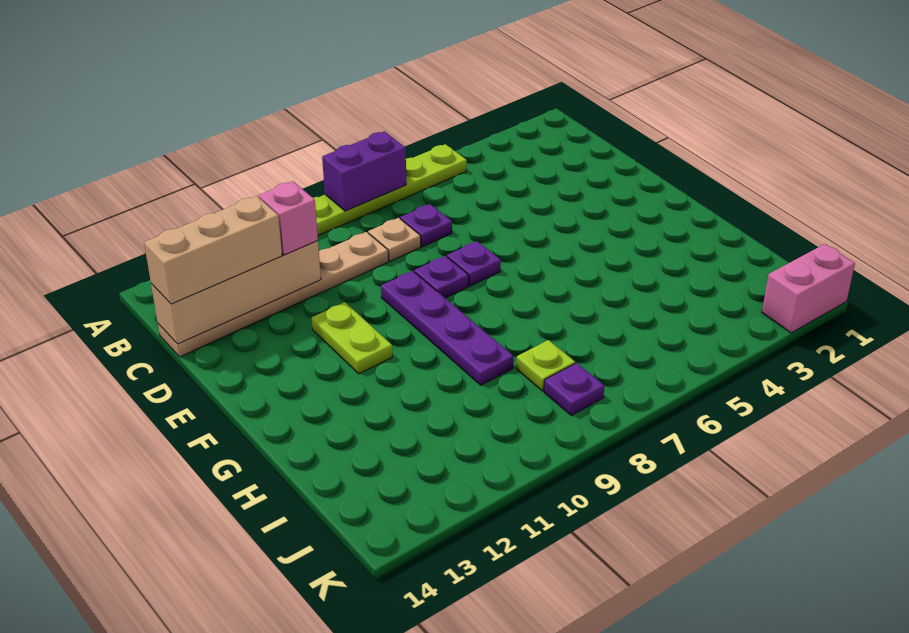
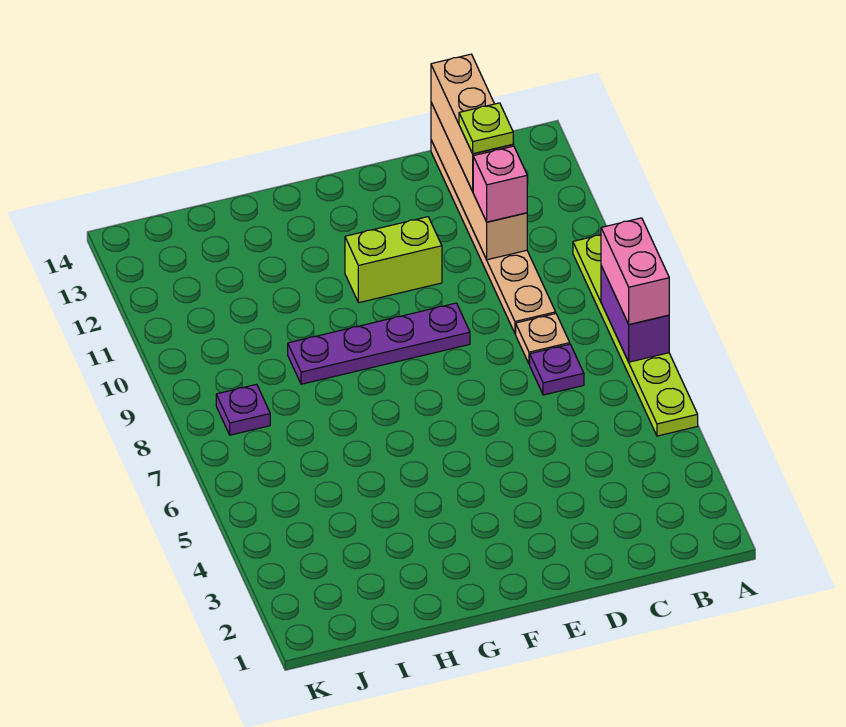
purple plate E7 level 1 -> none
purple plate E8 level 1 -> none
lime plate E11:F11 level 1 -> lime brick E11:F11 level 1
lime plate I8 level 1 -> lime plate C12 level 4
pink brick K1:K2 level 1 -> pink brick A7:A8 level 3

